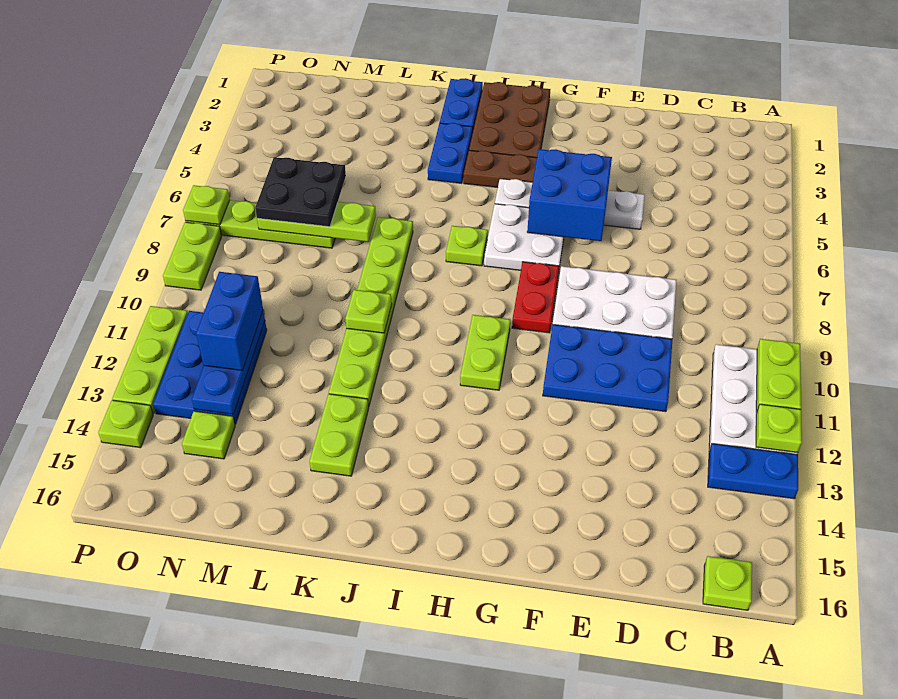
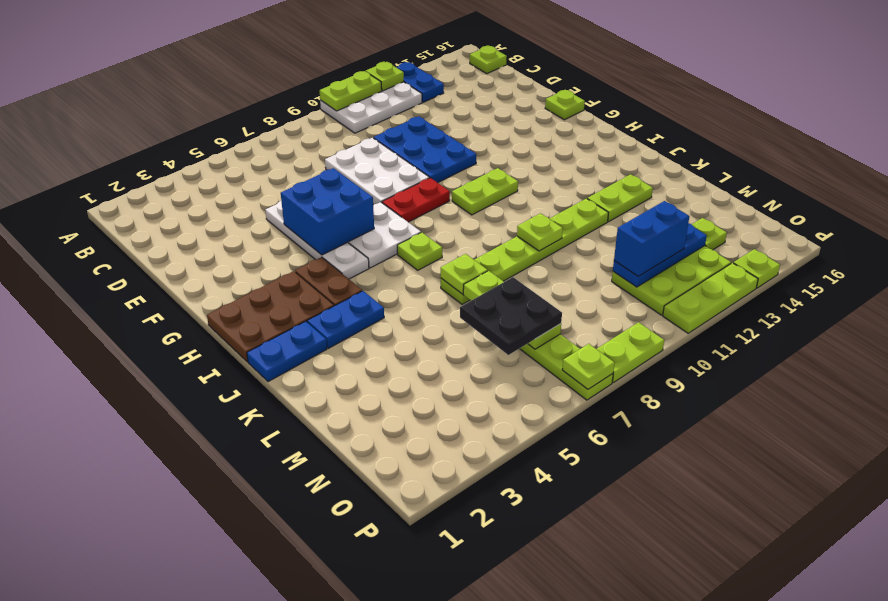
none -> lime plate F16 level 1
none -> lime plate K7 level 2
blue plate N11:O13 level 1 -> lime plate N11:O13 level 1

